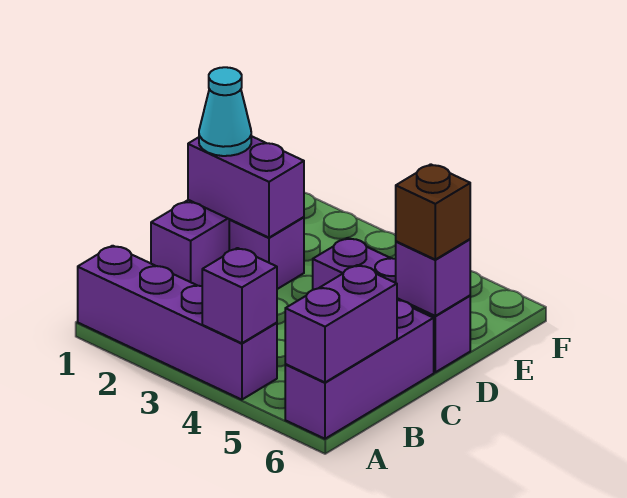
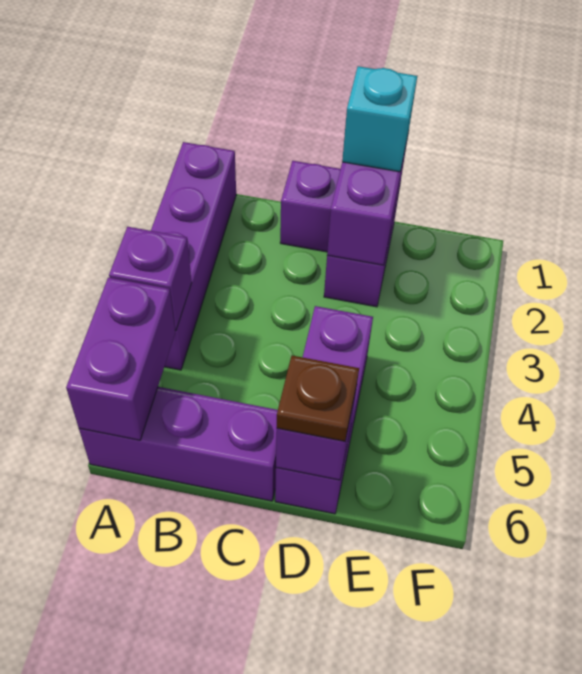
purple brick A6:B6 level 2 -> purple brick A5:A6 level 2
cyan cone D1 level 3 -> cyan brick D1 level 3
brown brick D6 level 3 -> brown plate D6 level 3

